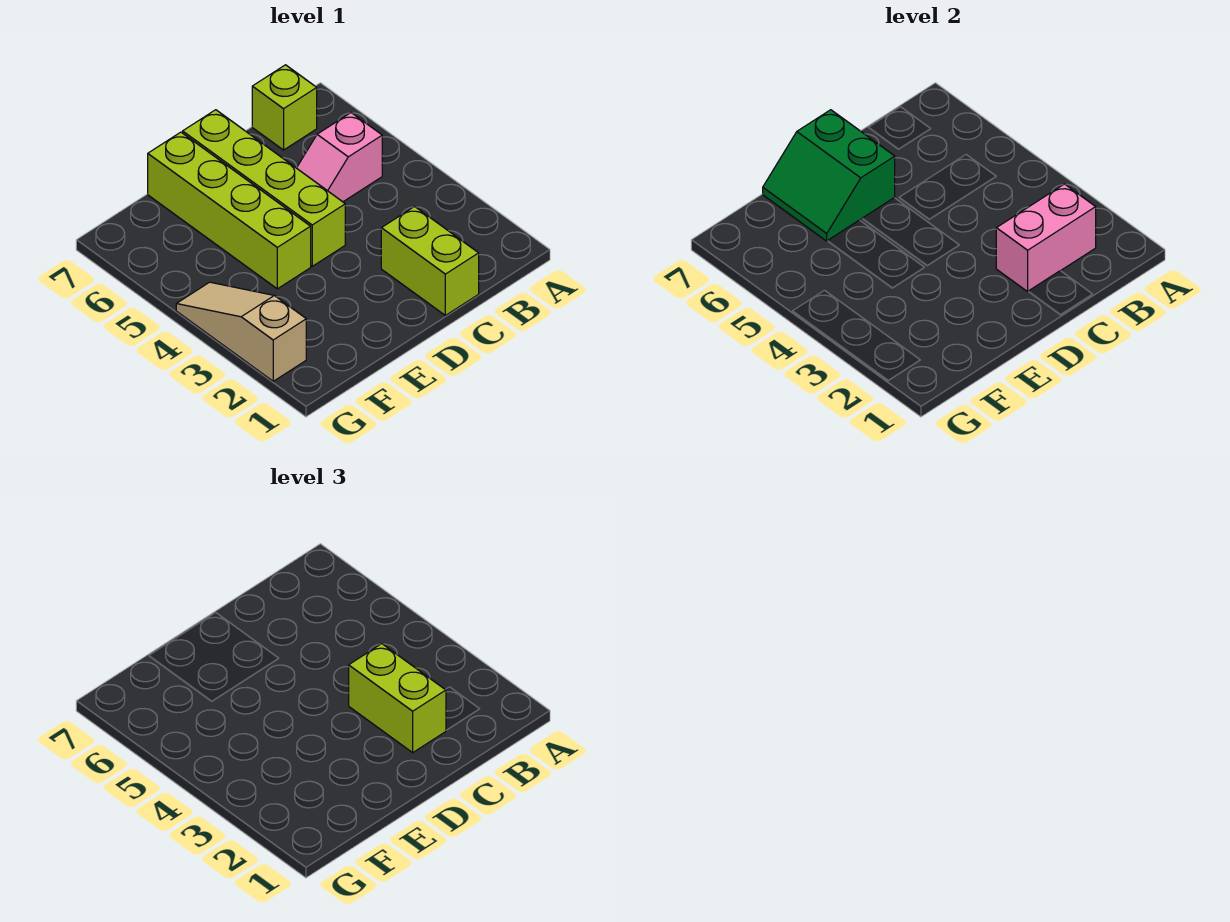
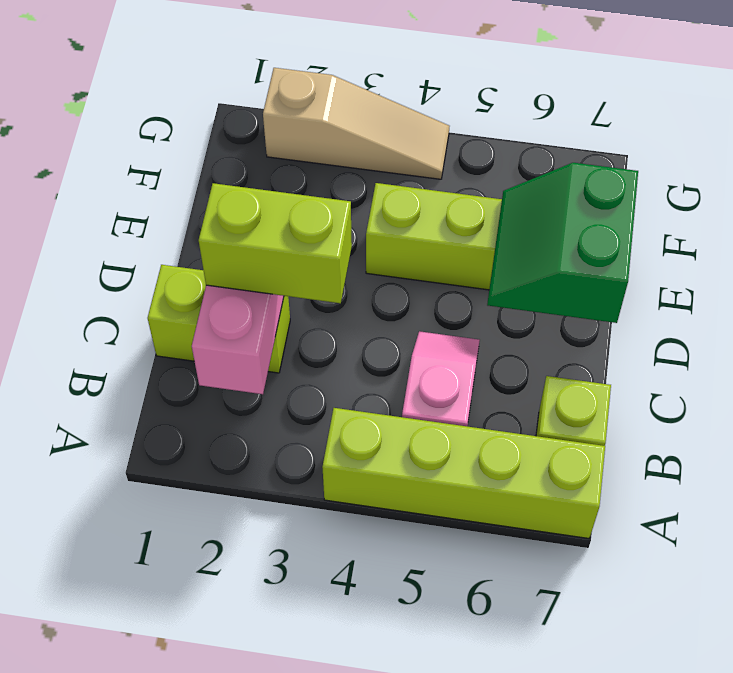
lime brick D4:D7 level 1 -> lime brick A4:A7 level 1
green slope D6:E7 level 2 top D -> green slope D6:E7 level 2 top 7

